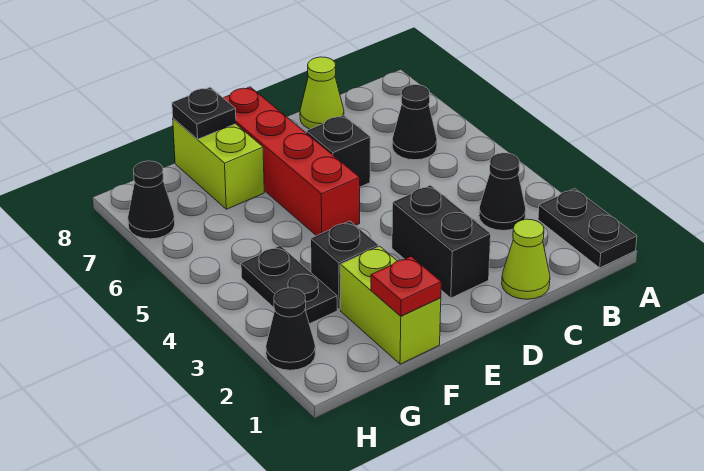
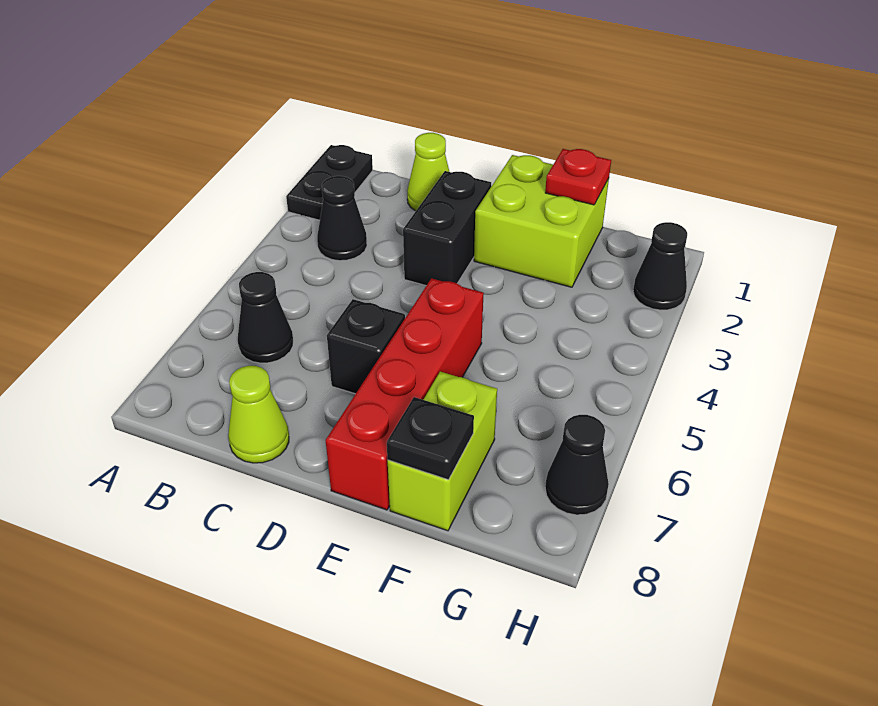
lime brick F1:F2 level 1 -> lime brick E1:F2 level 1
black brick F3 level 1 -> none
black plate G3:G4 level 1 -> none

